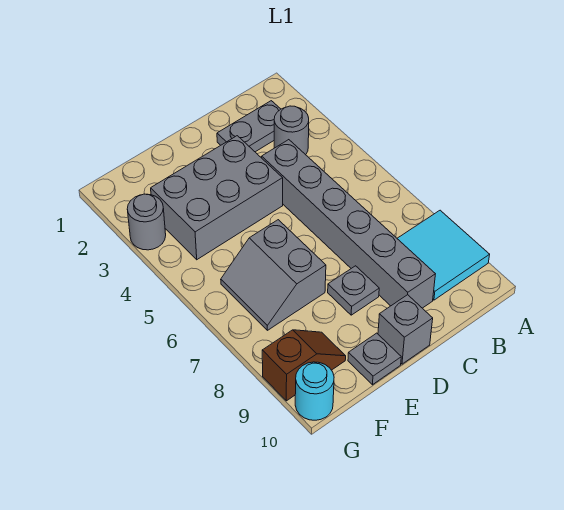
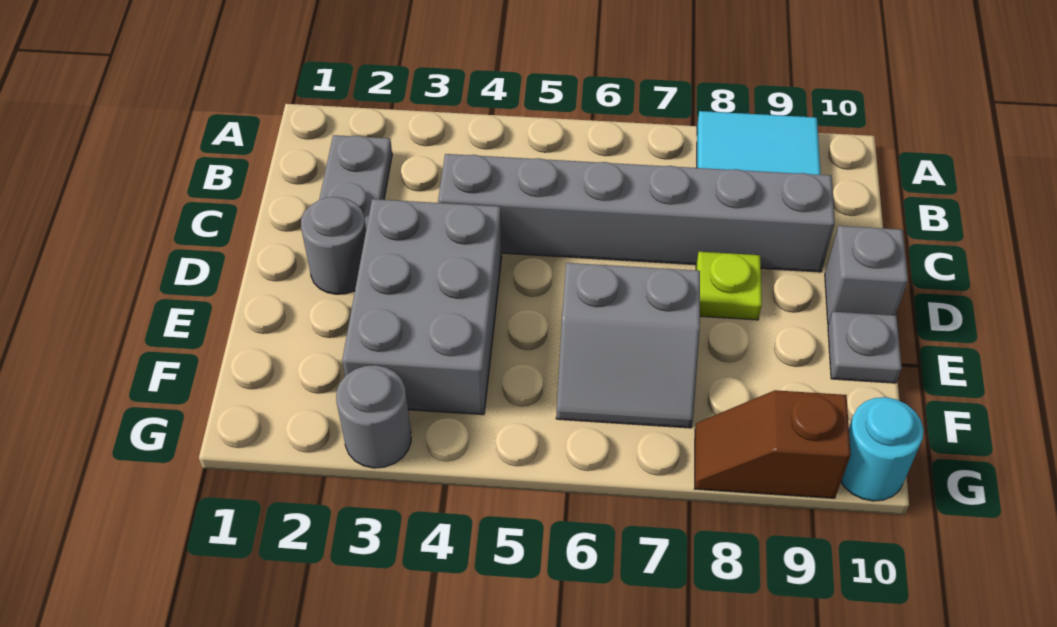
grey round brick B3 level 1 -> grey round brick D2 level 1
grey plate D8 level 1 -> lime plate D8 level 1
brown slope F9:G9 level 1 top G -> brown slope G8:G9 level 1 top 9

